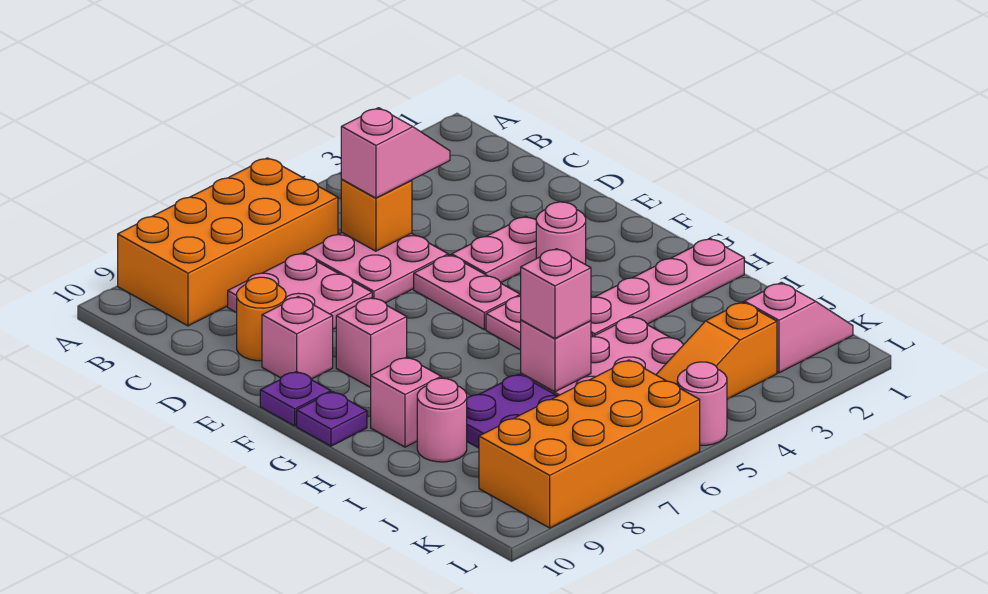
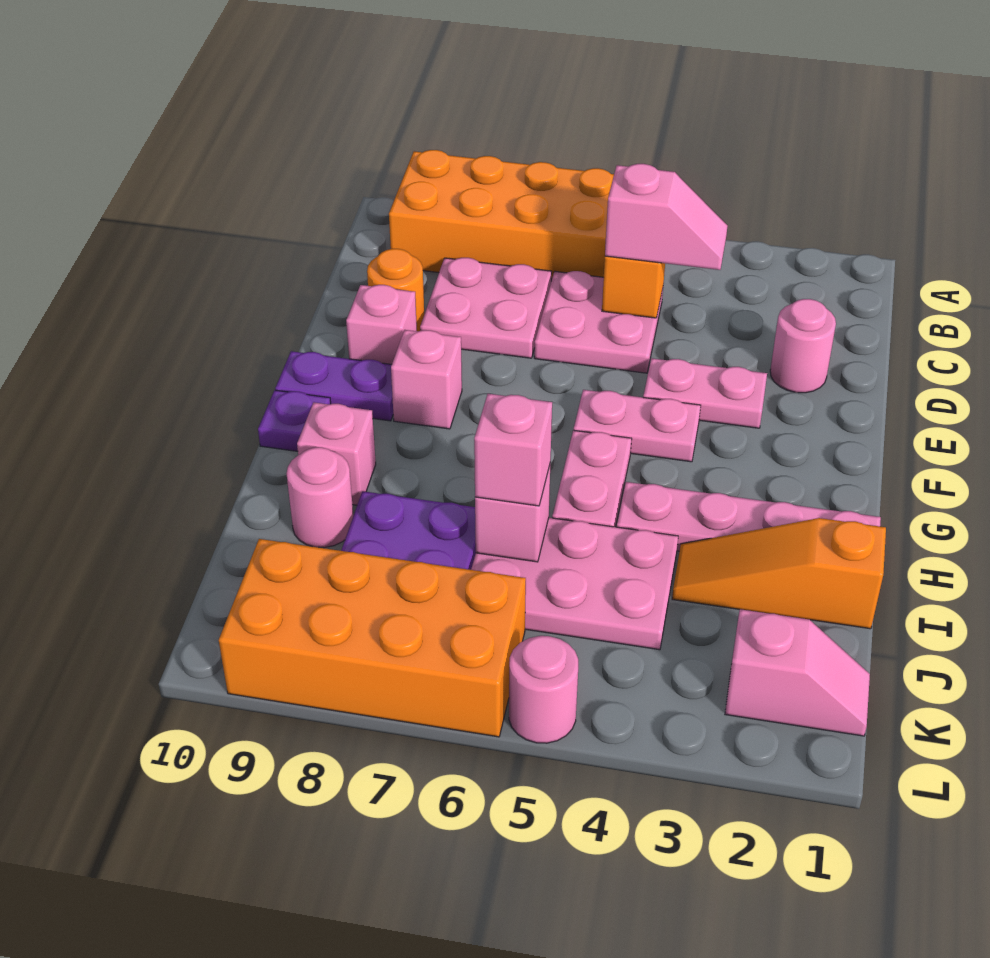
pink plate E5:F5 level 1 -> pink plate F4:F5 level 1
pink round brick F3 level 1 -> pink round brick D2 level 1
purple plate F10 level 1 -> purple plate F9:F10 level 1
orange slope K3:K5 level 1 top 3 -> orange slope I1:I3 level 1 top 1

